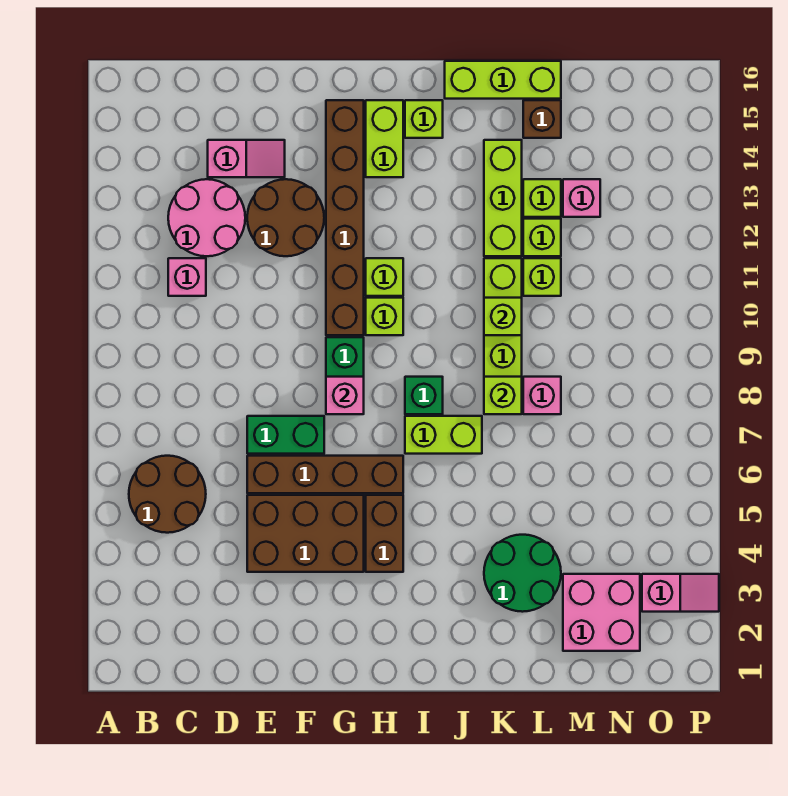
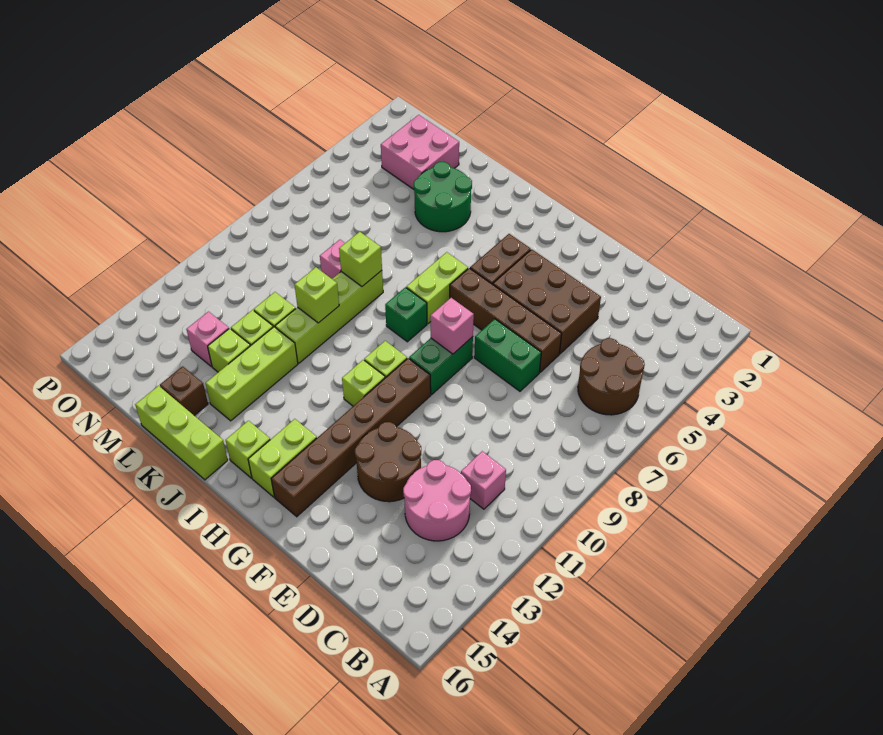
pink slope D14:E14 level 1 top D -> none
lime brick I7:J7 level 1 -> lime brick I6:I7 level 1
pink slope O3:P3 level 1 top O -> none

